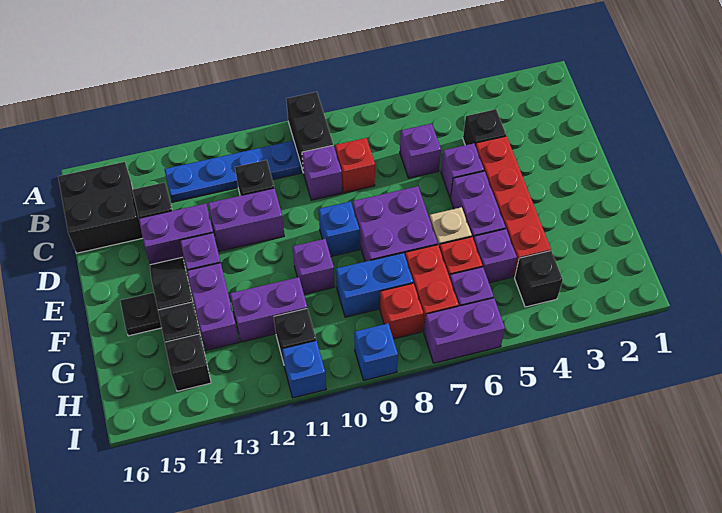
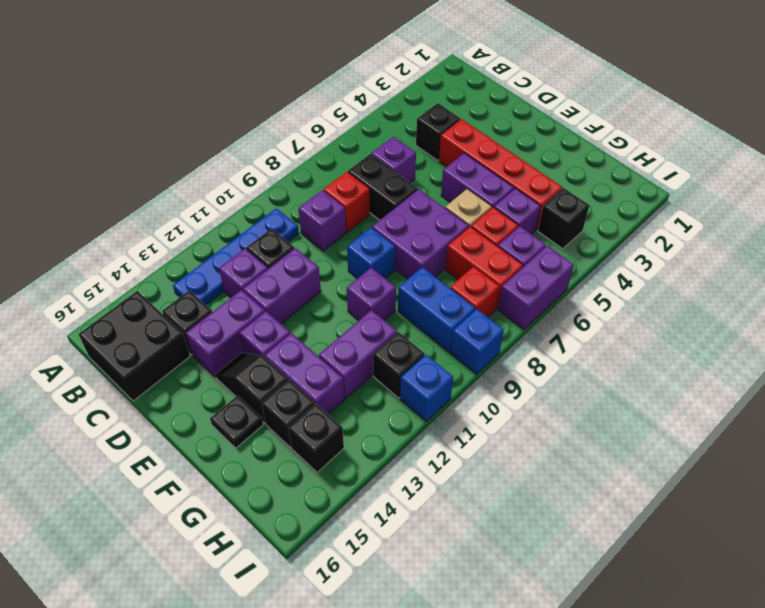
black brick A9:B9 level 1 -> black brick C7:D7 level 1
purple brick D5 level 1 -> purple brick C12 level 1
blue brick G8:G9 level 1 -> blue brick G9:H9 level 1

